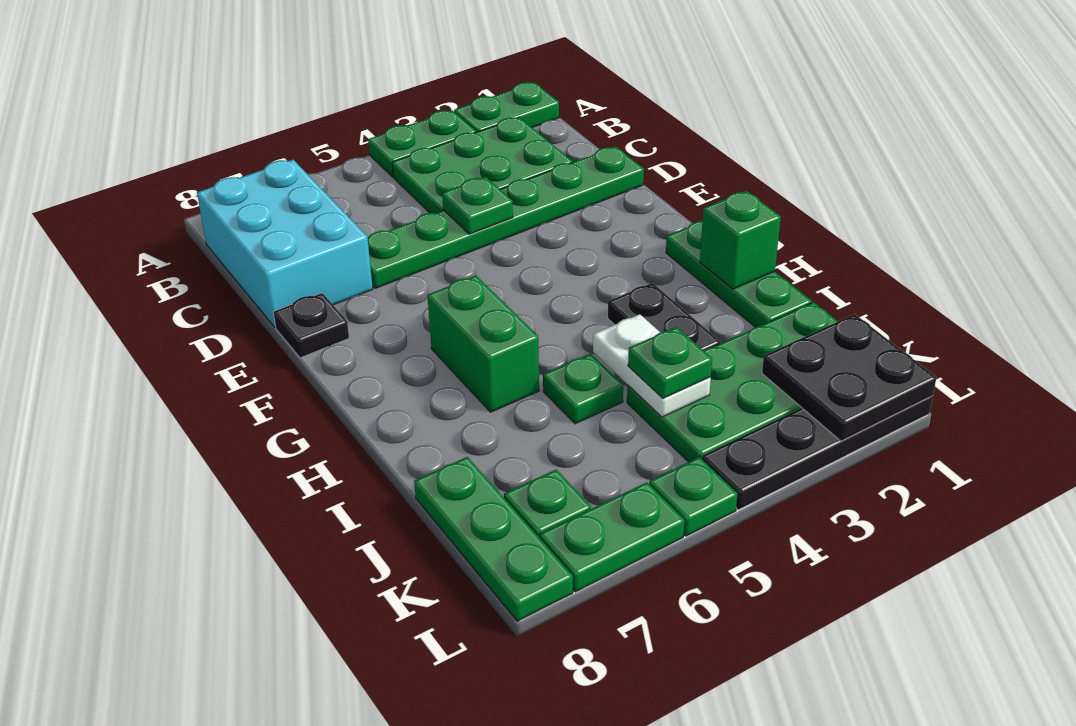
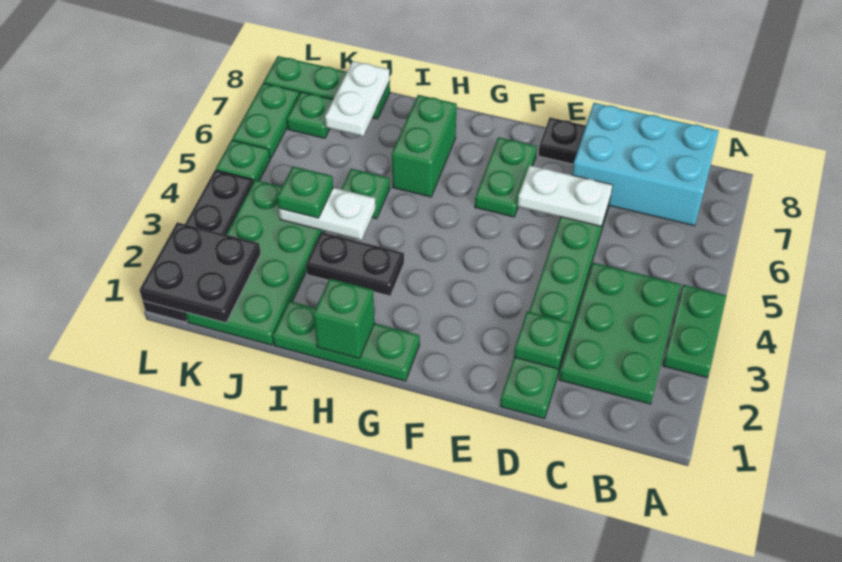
green plate A1:A2 level 1 -> green plate F6:F7 level 1
green plate D4 level 2 -> green plate D2 level 2
none -> white plate D6:E6 level 2
green brick G6:H6 level 1 -> green brick H6:H7 level 1
none -> white plate J7:J8 level 2

